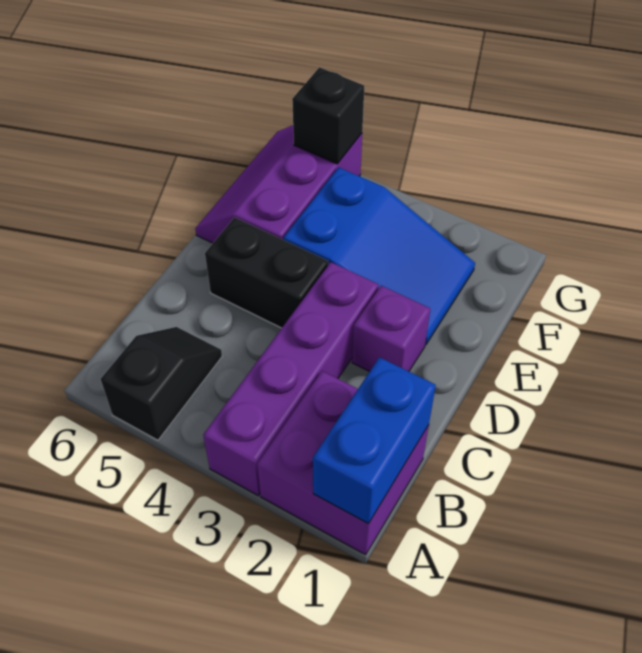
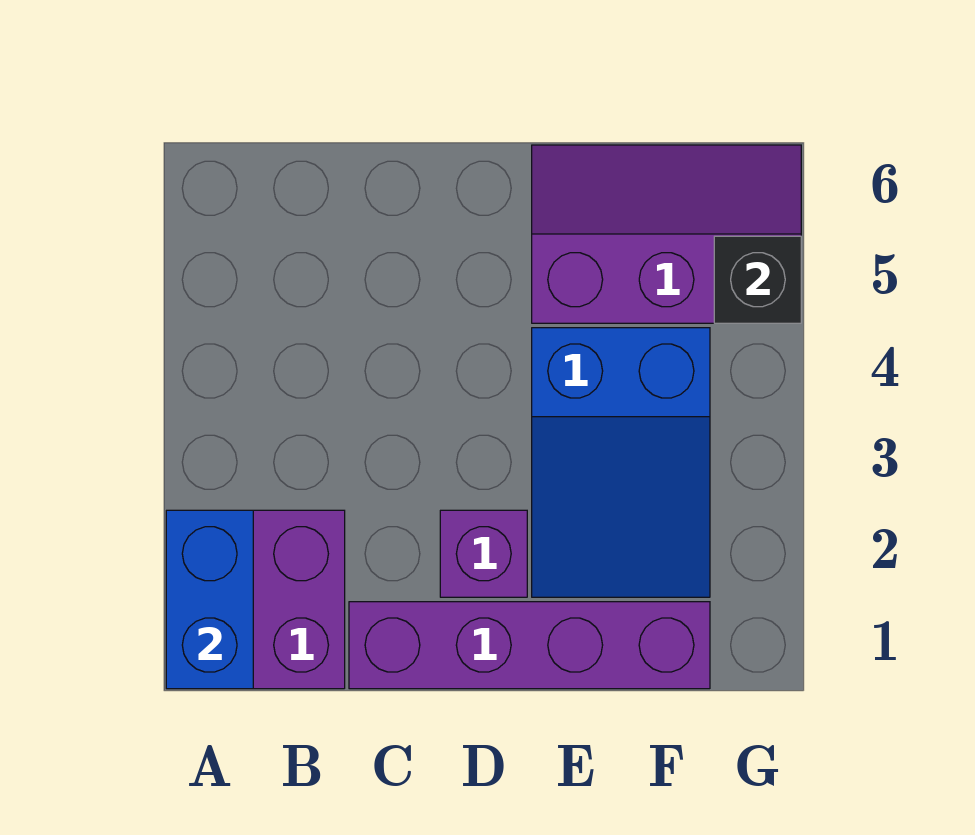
blue brick A1:B1 level 2 -> blue brick A1:A2 level 2
purple brick A3:D3 level 1 -> purple brick C1:F1 level 1
black slope A5:B5 level 1 top A -> none
black brick D4:D5 level 1 -> none

